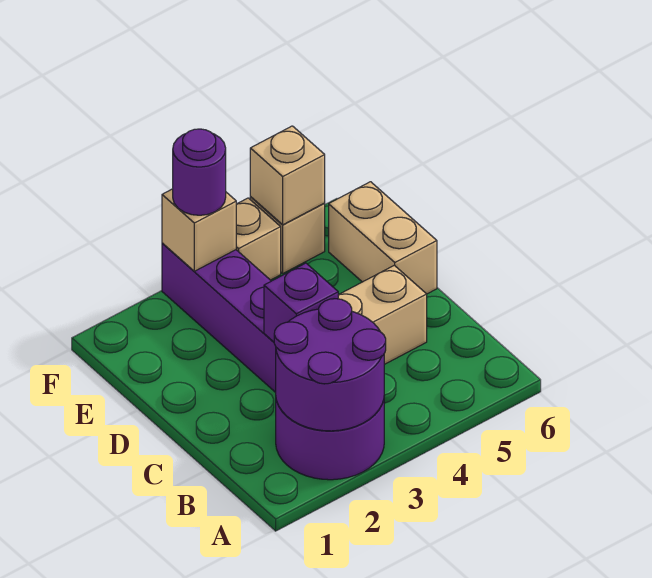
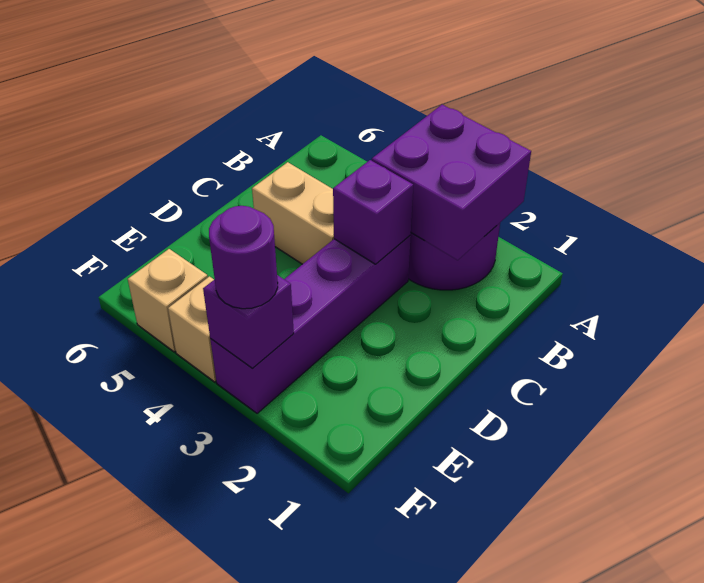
purple round brick A2:B3 level 2 -> purple brick A2:B3 level 2
tan brick D6:E6 level 1 -> none
tan brick F3 level 2 -> purple brick F3 level 2
tan brick F5 level 2 -> none

